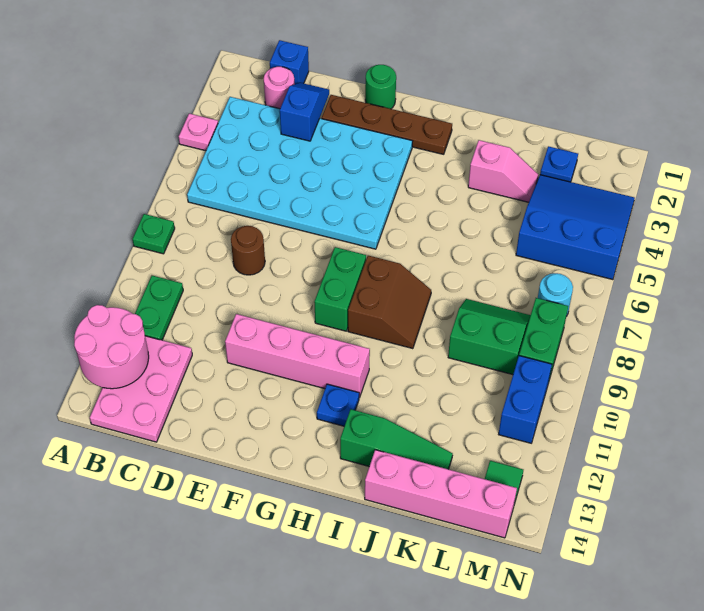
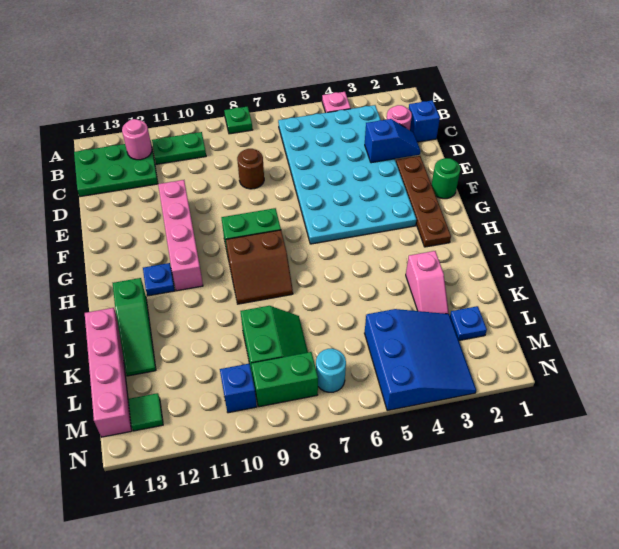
pink round brick A12:B13 level 2 -> pink round brick B12 level 2
pink plate B12:C14 level 1 -> green plate B12:C14 level 1
blue brick M10:M11 level 1 -> blue brick M10 level 1

